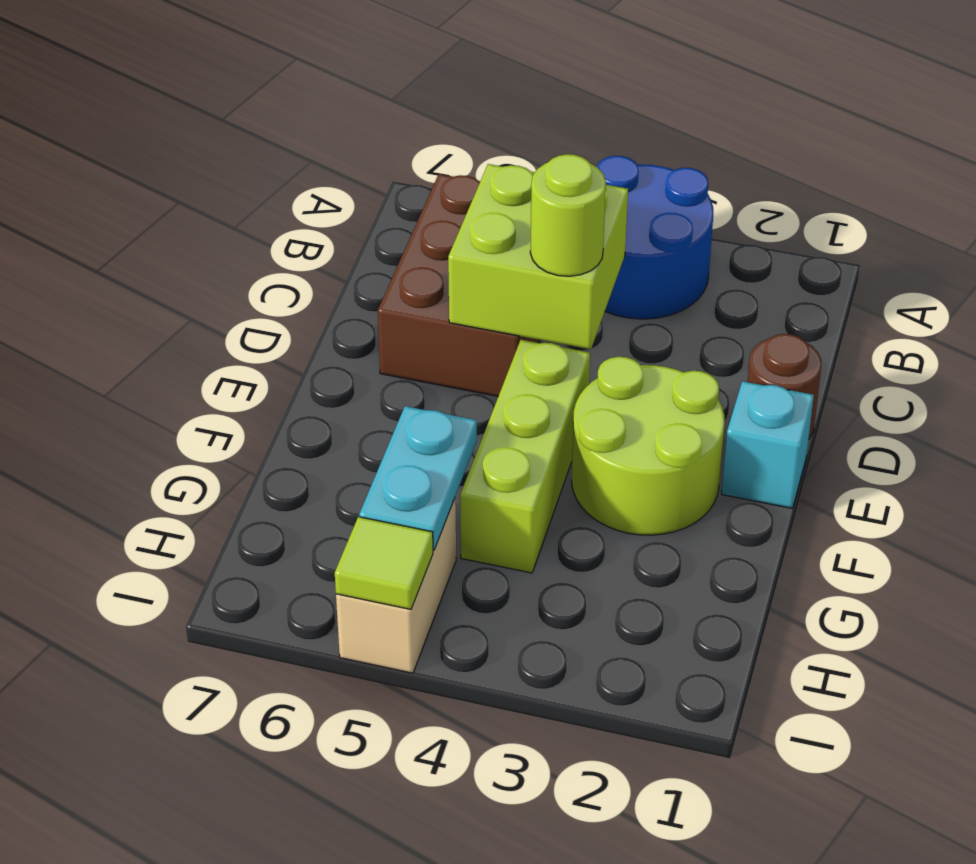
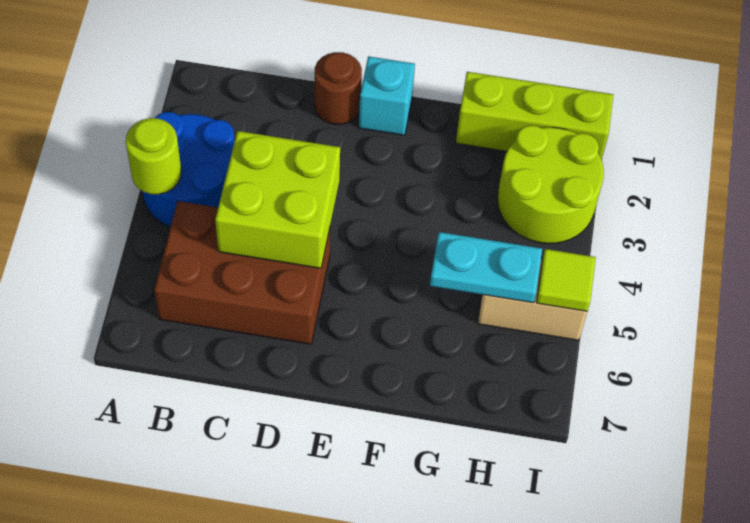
lime round brick D4 level 3 -> lime round brick A4 level 2
lime round brick E2:F3 level 1 -> lime round brick H2:I3 level 1
lime brick E4:G4 level 1 -> lime brick G1:I1 level 1

